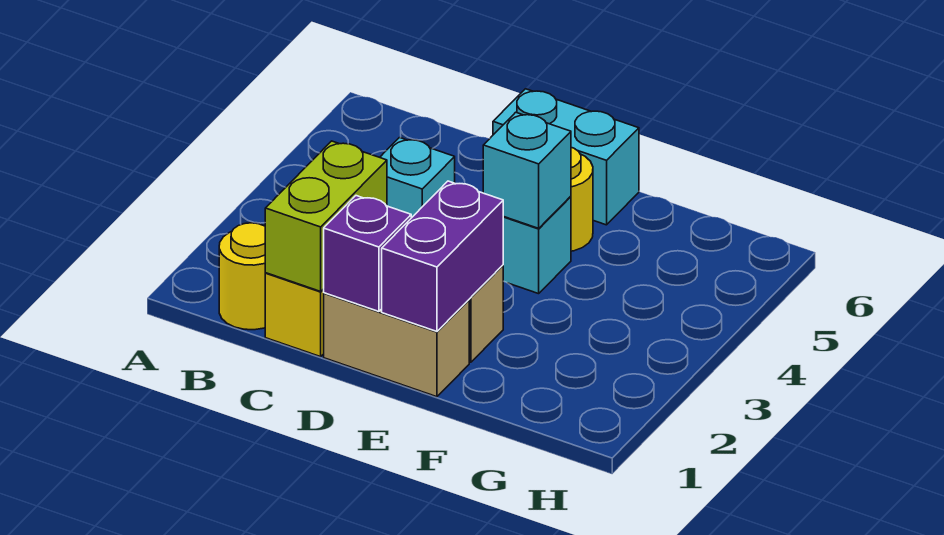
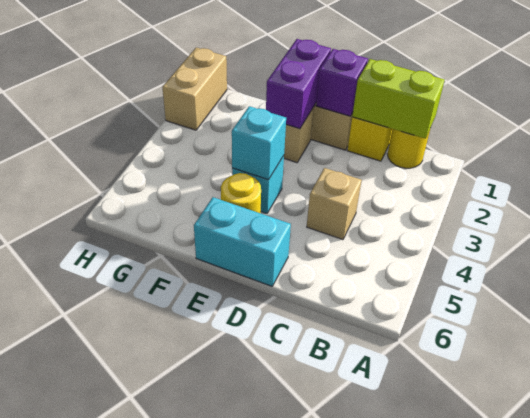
lime brick C1:C2 level 2 -> lime brick B1:C1 level 2
cyan brick C4 level 1 -> tan brick C4 level 1
none -> tan brick H1:H2 level 1

